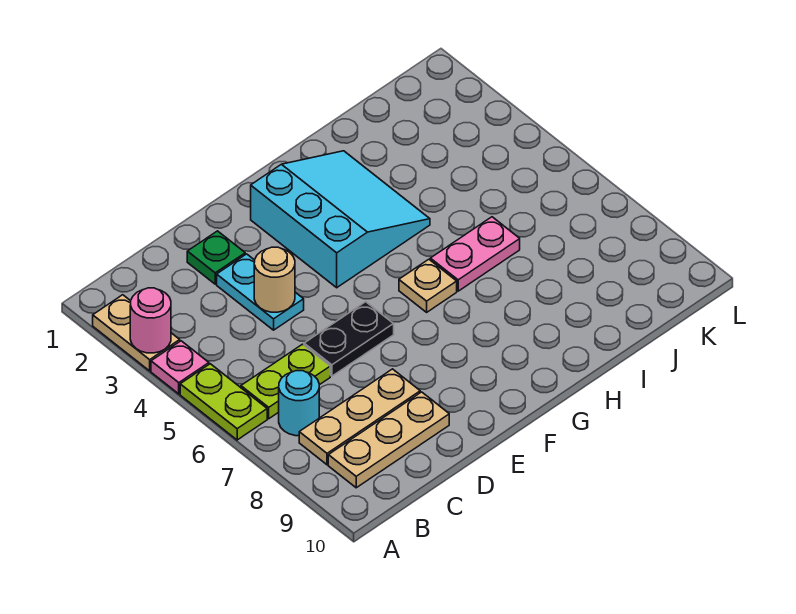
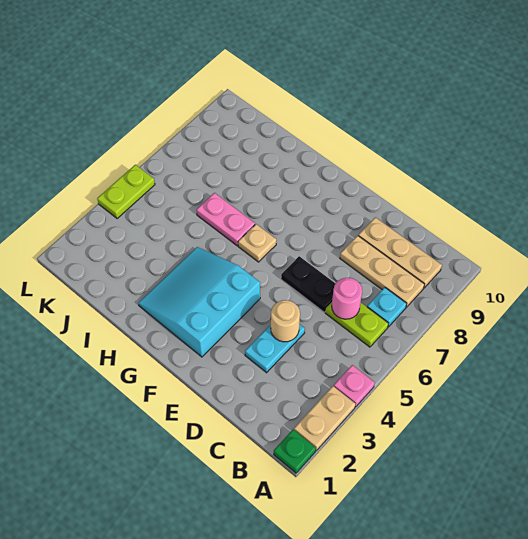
pink round brick A3 level 2 -> pink round brick C6 level 2
lime plate A5:A6 level 1 -> lime plate L4:L5 level 1
cyan round brick B7 level 1 -> cyan plate B7 level 1
green plate D2 level 1 -> green plate A1 level 1

